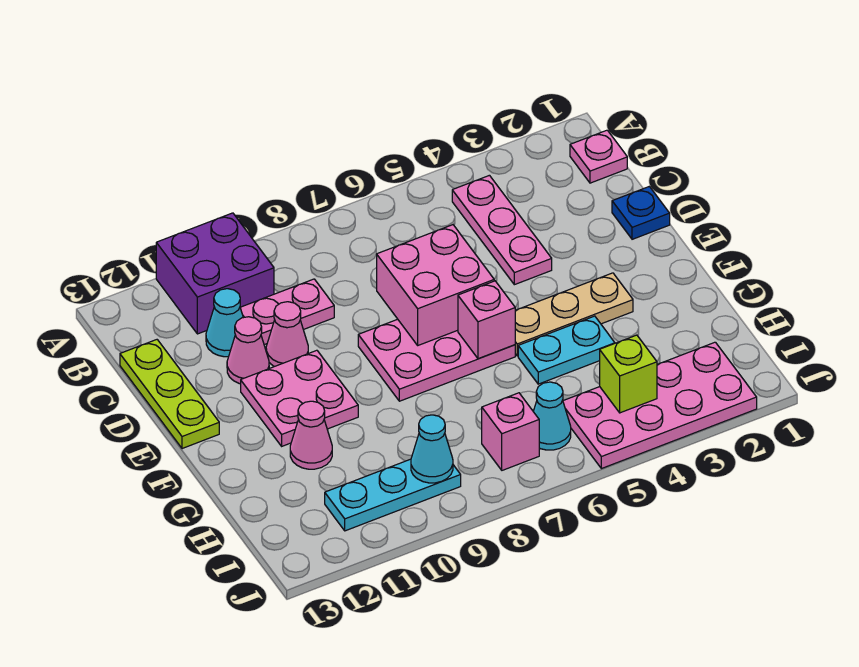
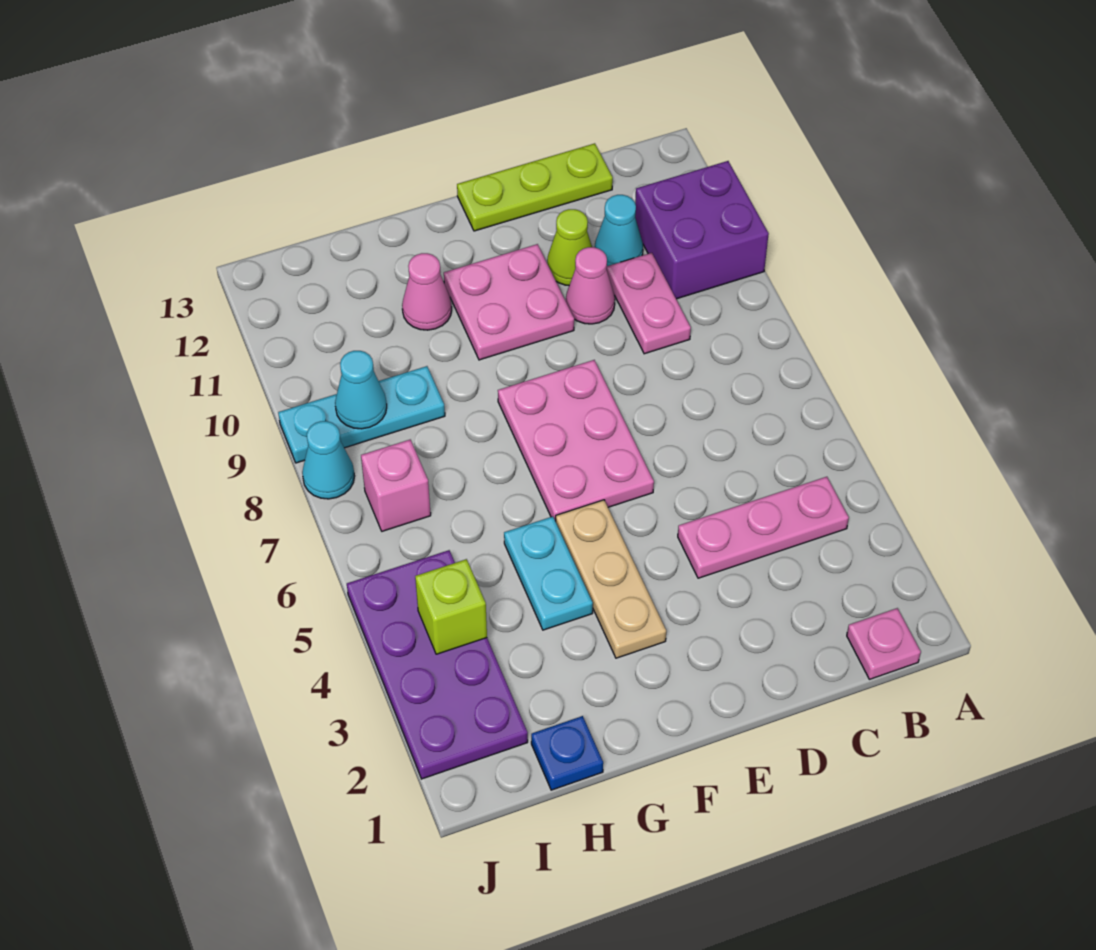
blue plate D1 level 1 -> blue plate H1 level 1
pink brick D6:E7 level 2 -> none
pink cone D11 level 1 -> lime cone D11 level 1
pink brick F6 level 2 -> none
pink plate I2:J5 level 1 -> purple plate I2:J5 level 1
cyan cone I6 level 1 -> cyan cone J8 level 1
cyan plate I9:I11 level 1 -> cyan plate H9:J9 level 1

